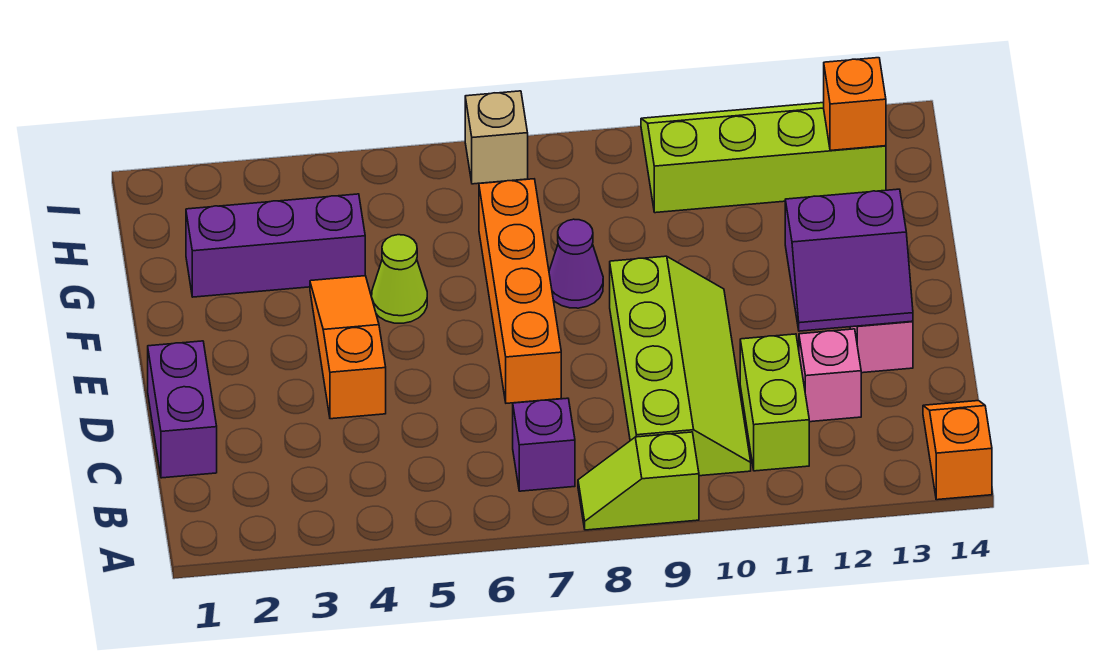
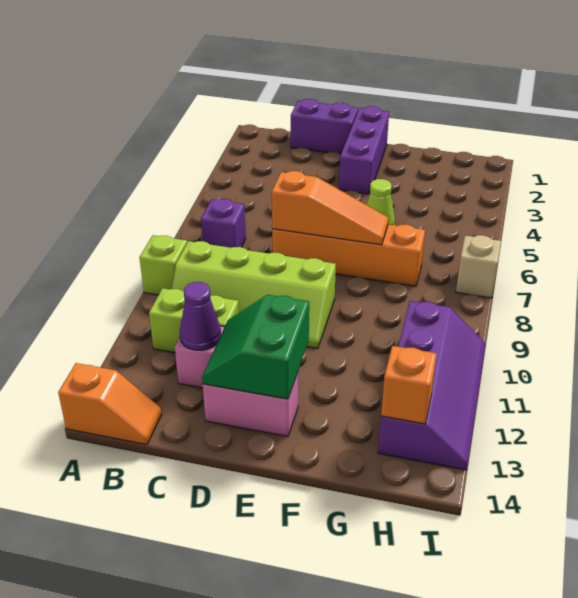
orange slope D4:F4 level 1 top D -> orange slope D7:F7 level 2 top D
purple slope D12:E13 level 2 top E -> green slope D12:E13 level 2 top E
purple cone F8 level 1 -> purple cone C12 level 2
purple brick G2:G4 level 1 -> purple brick E1:E3 level 1
lime slope H10:I13 level 1 top H -> purple slope H10:I13 level 1 top H

